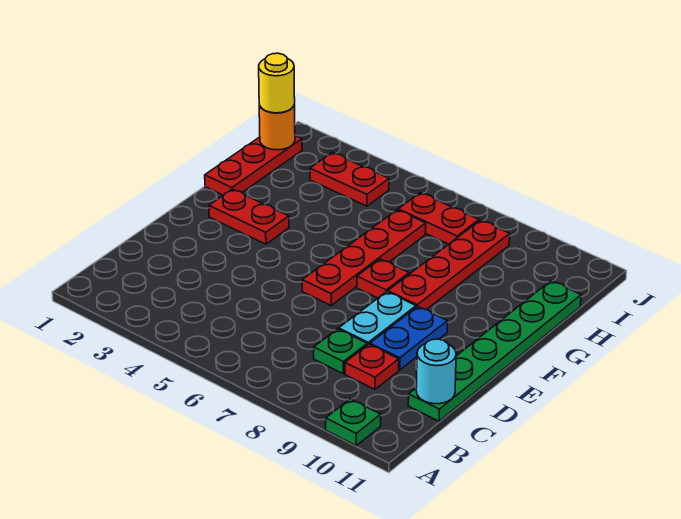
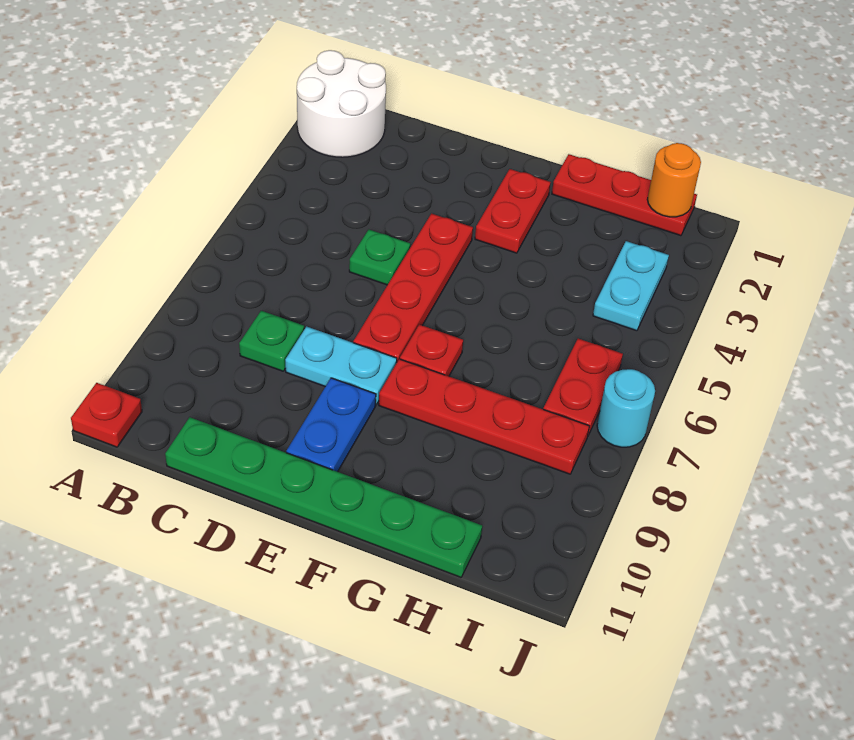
none -> white round brick A1:B2 level 1
green plate A10 level 1 -> green plate D5 level 1
red plate C9 level 1 -> red plate A11 level 1
cyan round brick C11 level 2 -> cyan round brick J7 level 1
blue plate D9:E9 level 1 -> blue plate E9:E10 level 1
red plate E6:H6 level 1 -> red plate E4:E7 level 1
yellow round brick I1 level 3 -> none
red plate I3:I4 level 1 -> cyan plate I3:I4 level 1

